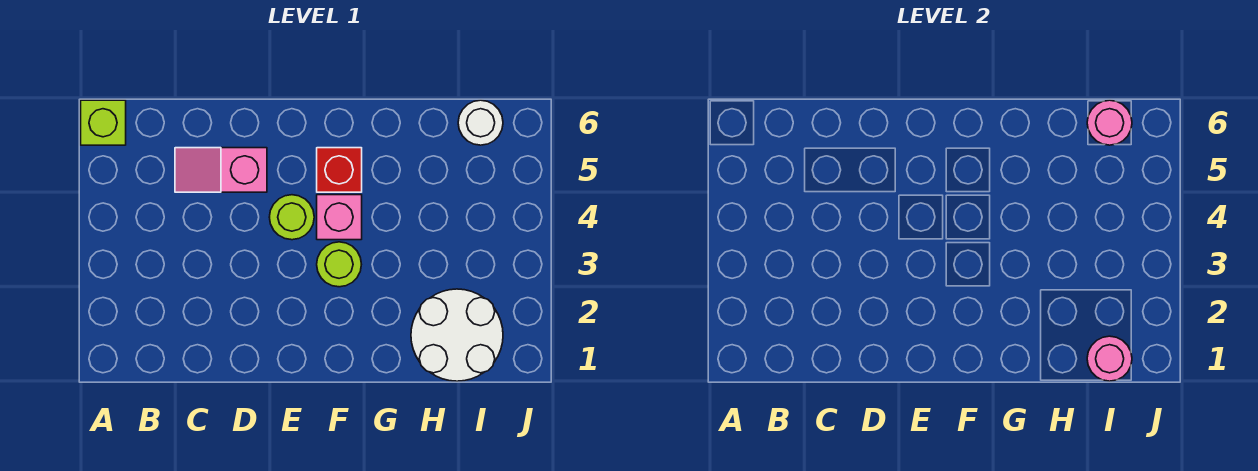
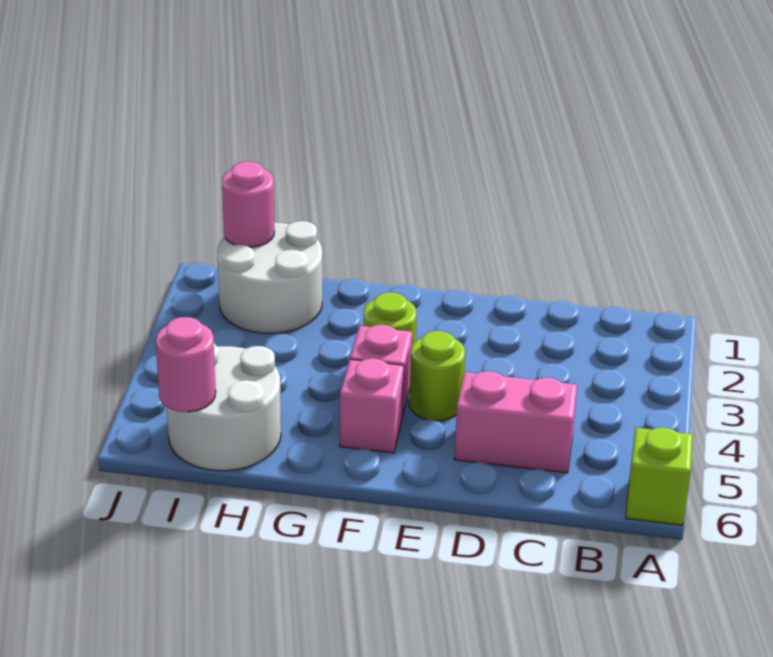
pink slope C5:D5 level 1 top D -> pink brick C5:D5 level 1
red brick F5 level 1 -> pink brick F5 level 1
white round brick I6 level 1 -> white round brick H5:I6 level 1

